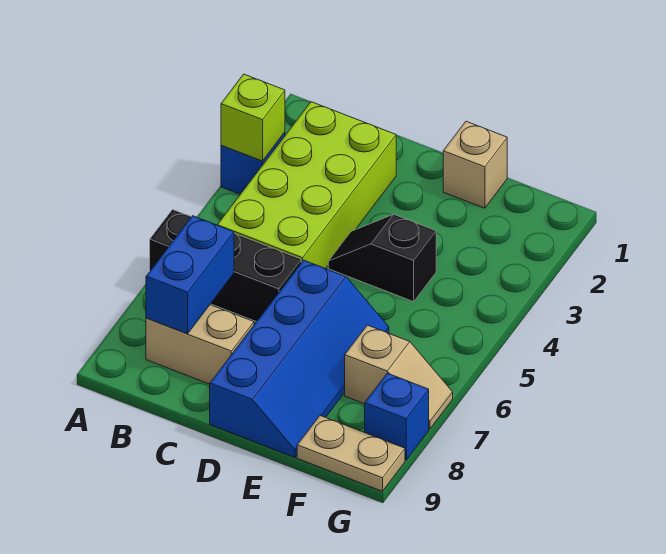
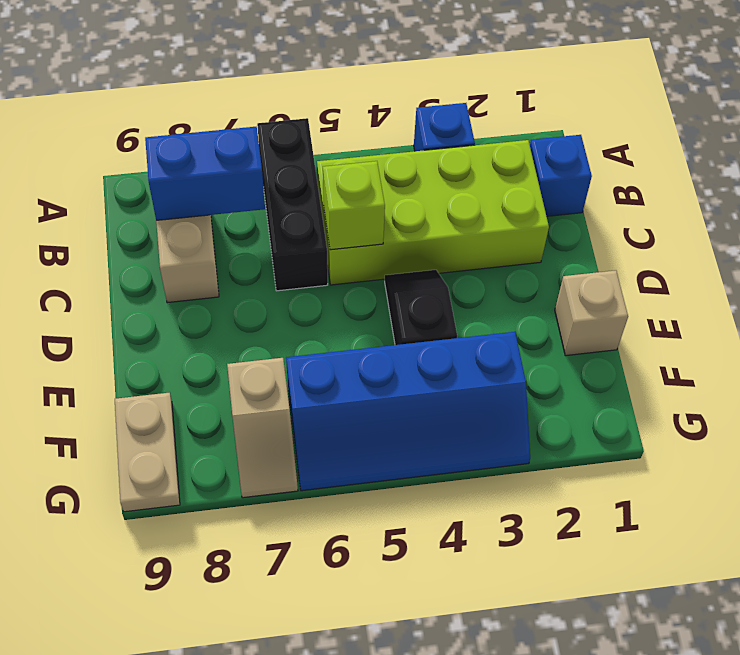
lime brick A3 level 2 -> lime brick C5 level 2
blue slope D6:E9 level 1 top D -> blue slope F3:G6 level 1 top F
blue brick G8 level 1 -> blue brick B1 level 1

